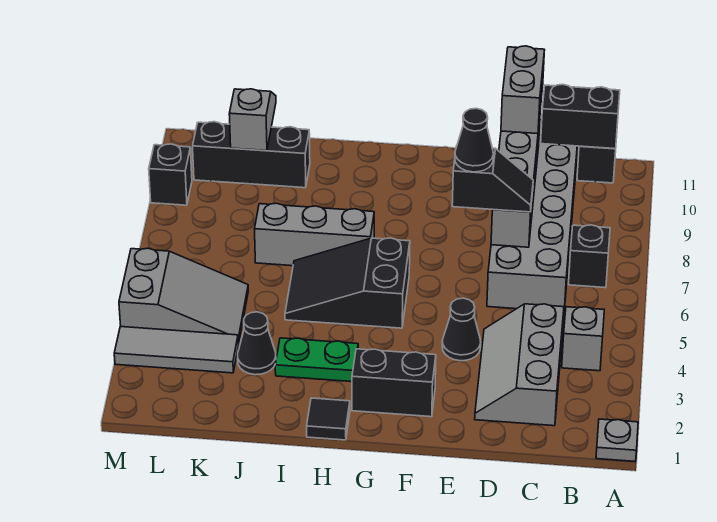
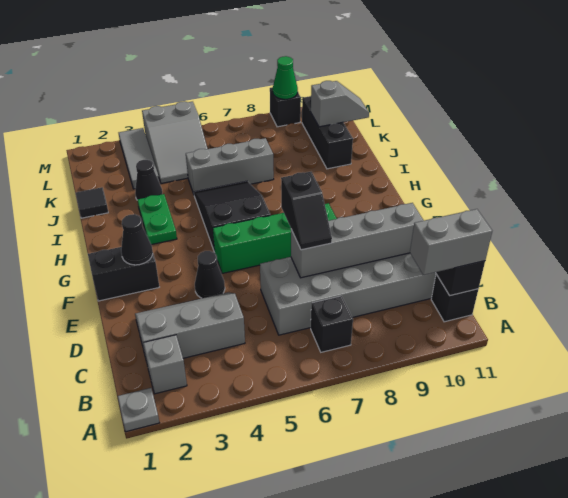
grey brick B4 level 1 -> grey brick B2 level 1
grey brick D10:D11 level 3 -> grey brick B10:B11 level 3
black cone E7 level 4 -> black cone F2 level 2
black brick F2:G2 level 1 -> black brick F1:F2 level 1
none -> green brick F5:F8 level 1
black tile H1 level 1 -> black tile J1 level 1
grey brick H7:J7 level 1 -> grey brick J5:J7 level 1
none -> green cone M9 level 2

